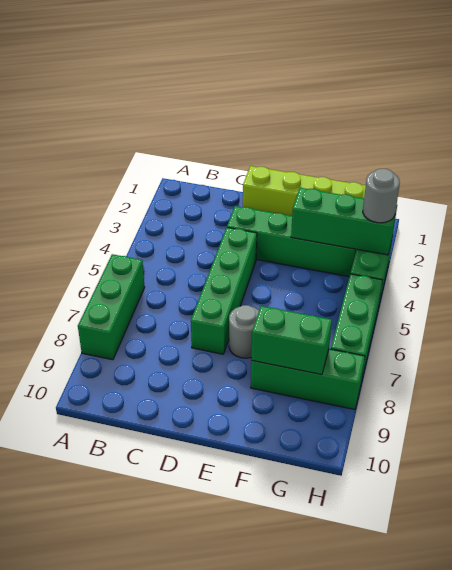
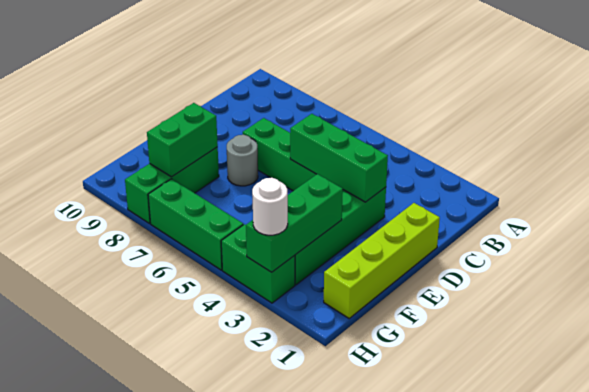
green brick A6:A8 level 1 -> green brick D3:D5 level 2
grey round brick H3 level 3 -> white round brick H3 level 3

